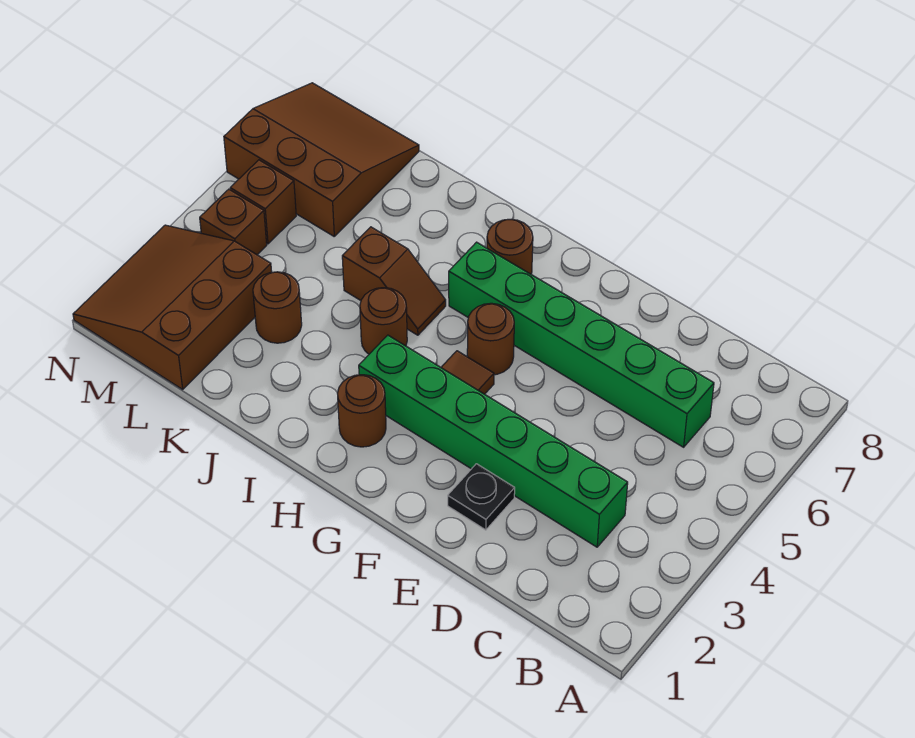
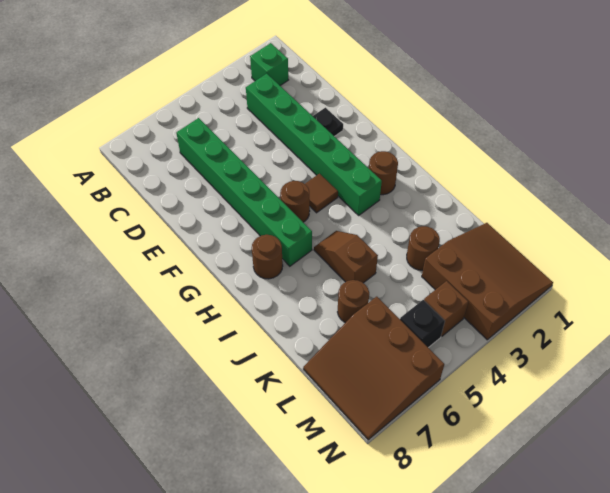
none -> green brick B2 level 1
brown round brick I4 level 1 -> brown round brick K6 level 1
brown slope L1:N3 level 1 top L -> brown slope L1:N3 level 1 top 3
brown brick M5 level 1 -> black brick M5 level 1

